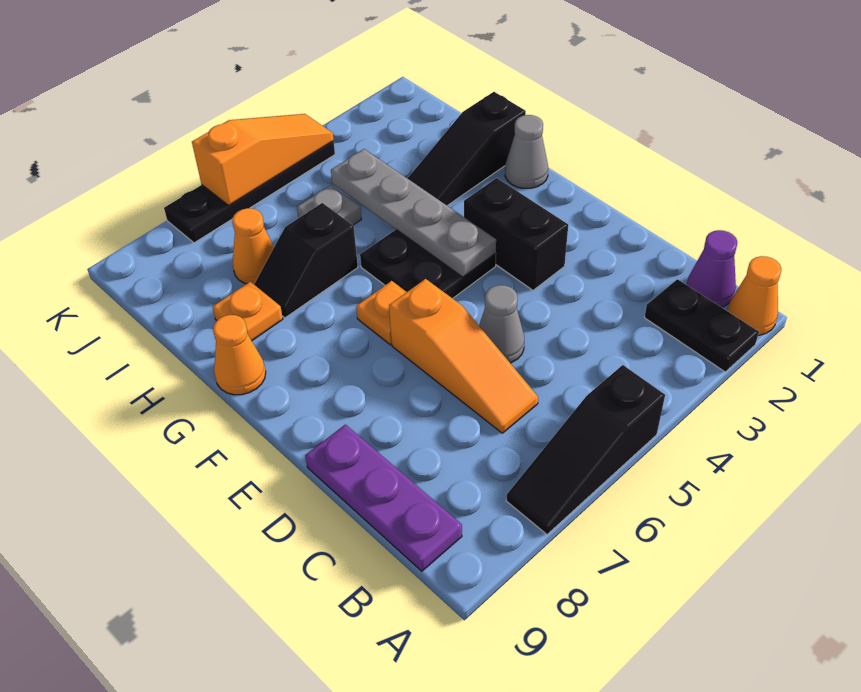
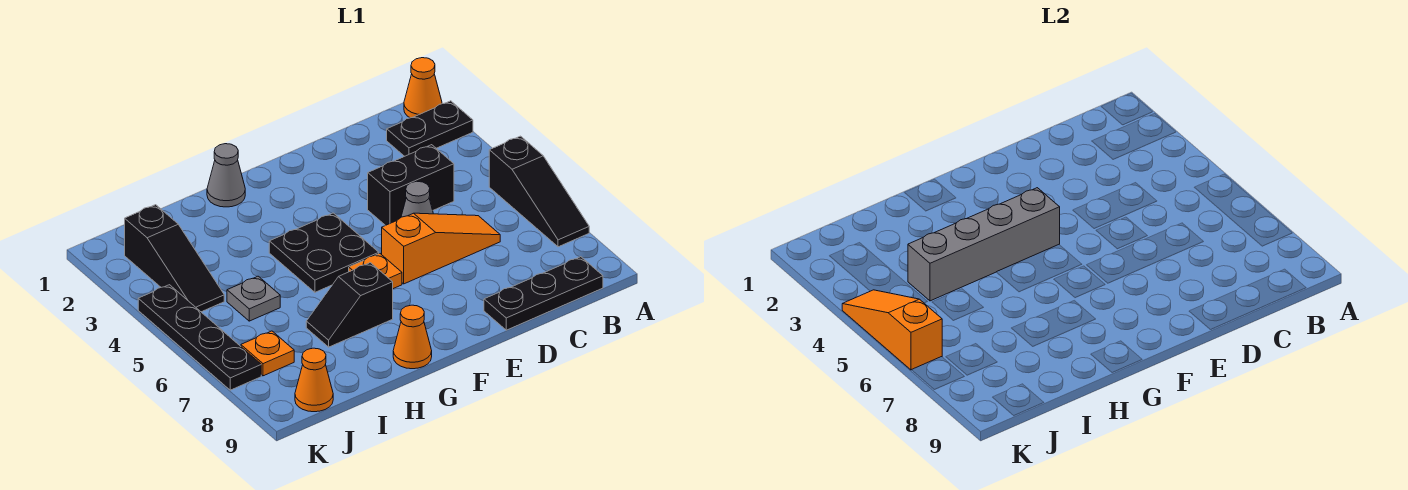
purple cone B1 level 1 -> none
purple plate B9:D9 level 1 -> black plate B9:D9 level 1
black brick E3:F3 level 1 -> black brick C4:D4 level 1
grey plate F4:I4 level 2 -> grey brick F4:I4 level 2
black slope H1:H3 level 1 top 1 -> black slope J2:J4 level 1 top 2
black slope H6:H7 level 1 top 6 -> black slope G7:H7 level 1 top G
orange plate H8 level 1 -> orange plate J7 level 1
orange cone I7 level 1 -> orange cone J9 level 1

